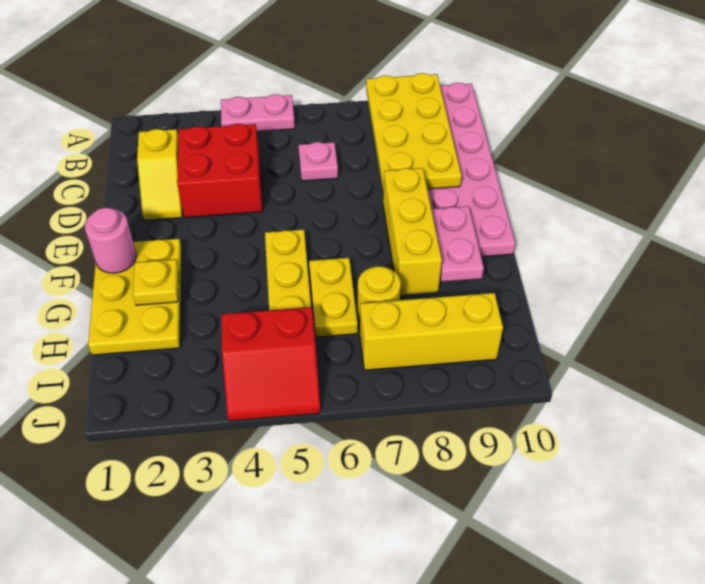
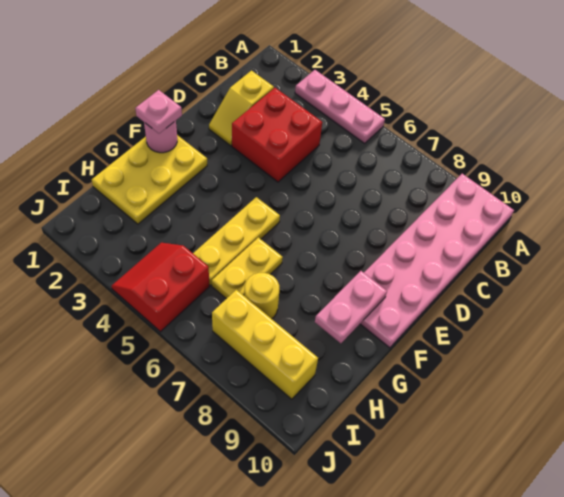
pink plate A4:A5 level 1 -> pink plate A3:A5 level 1
yellow plate A8:D9 level 2 -> none
pink plate C6 level 1 -> pink plate F1 level 3
yellow brick E8:G8 level 1 -> none
yellow plate G2 level 2 -> none
red slope I4:J5 level 1 top I -> red slope I4:J5 level 1 top 5

